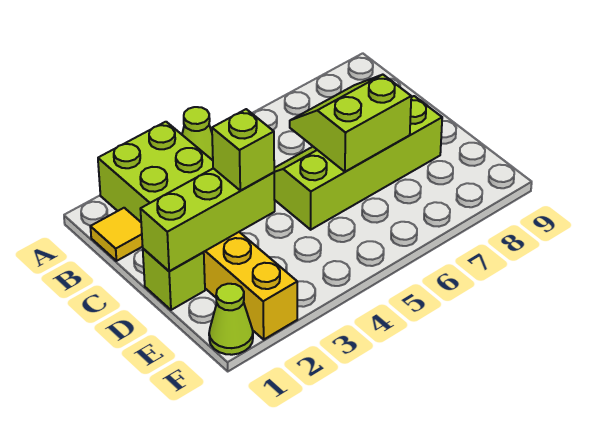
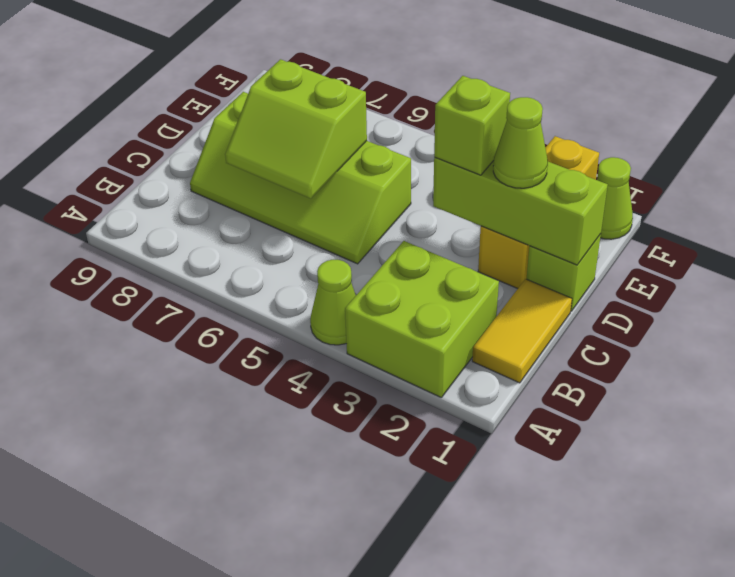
yellow tile B1 level 1 -> yellow tile B1:C1 level 1
none -> lime cone D2 level 3

